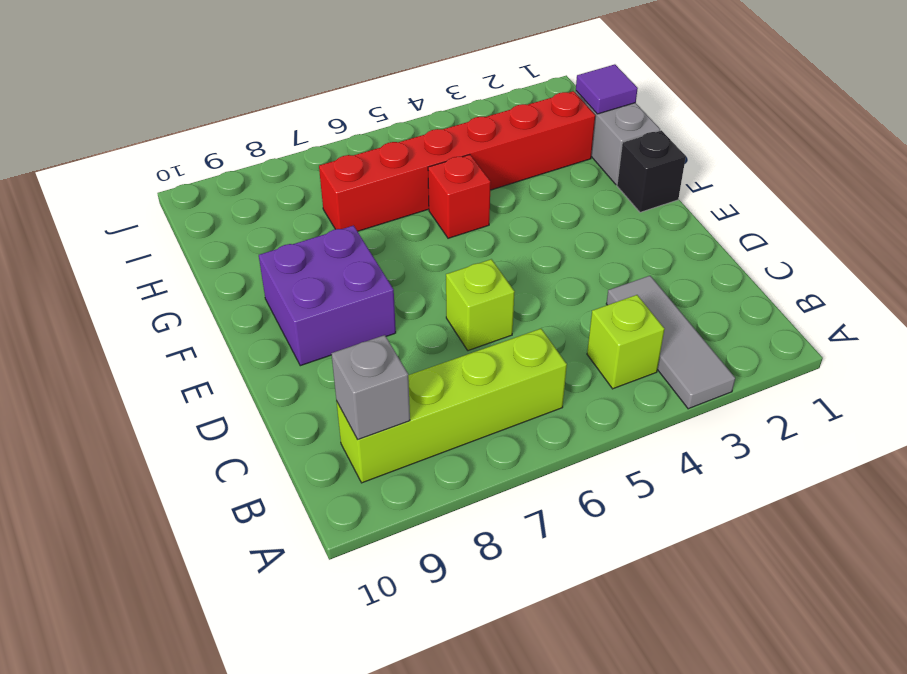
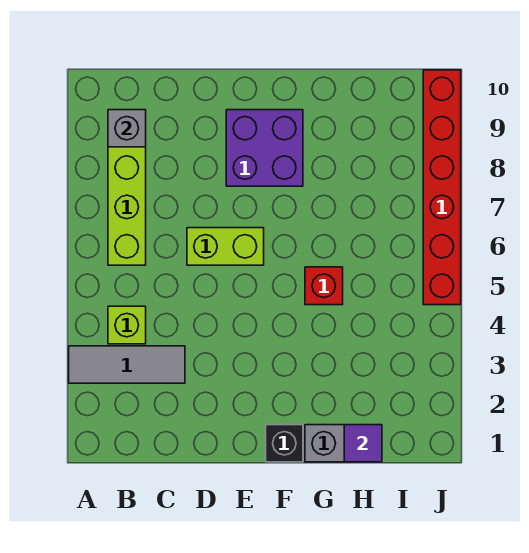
lime brick D6 level 1 -> lime brick D6:E6 level 1
red brick H2:H7 level 1 -> red brick J5:J10 level 1

